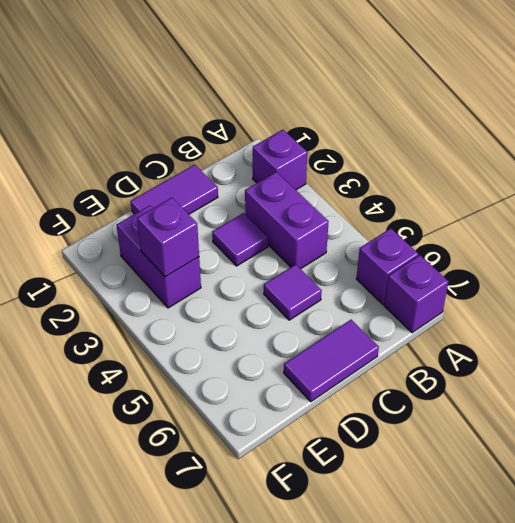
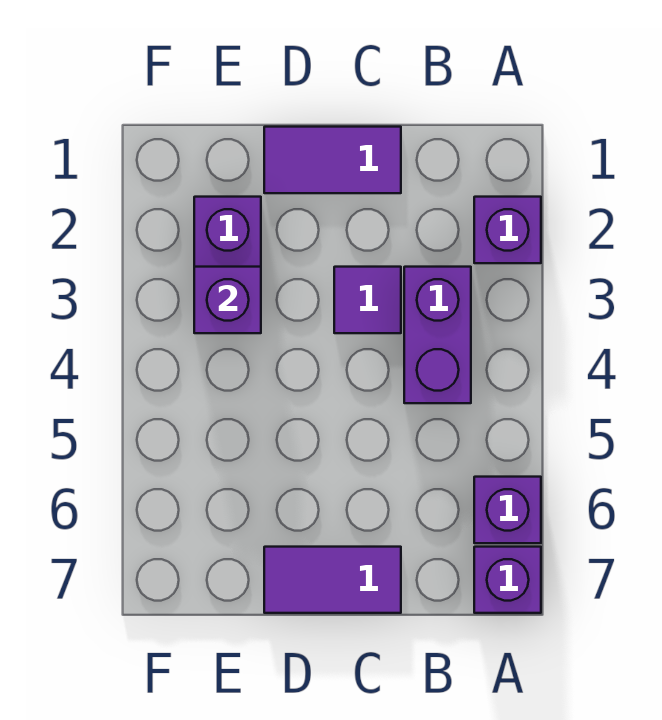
purple tile C5 level 1 -> none

